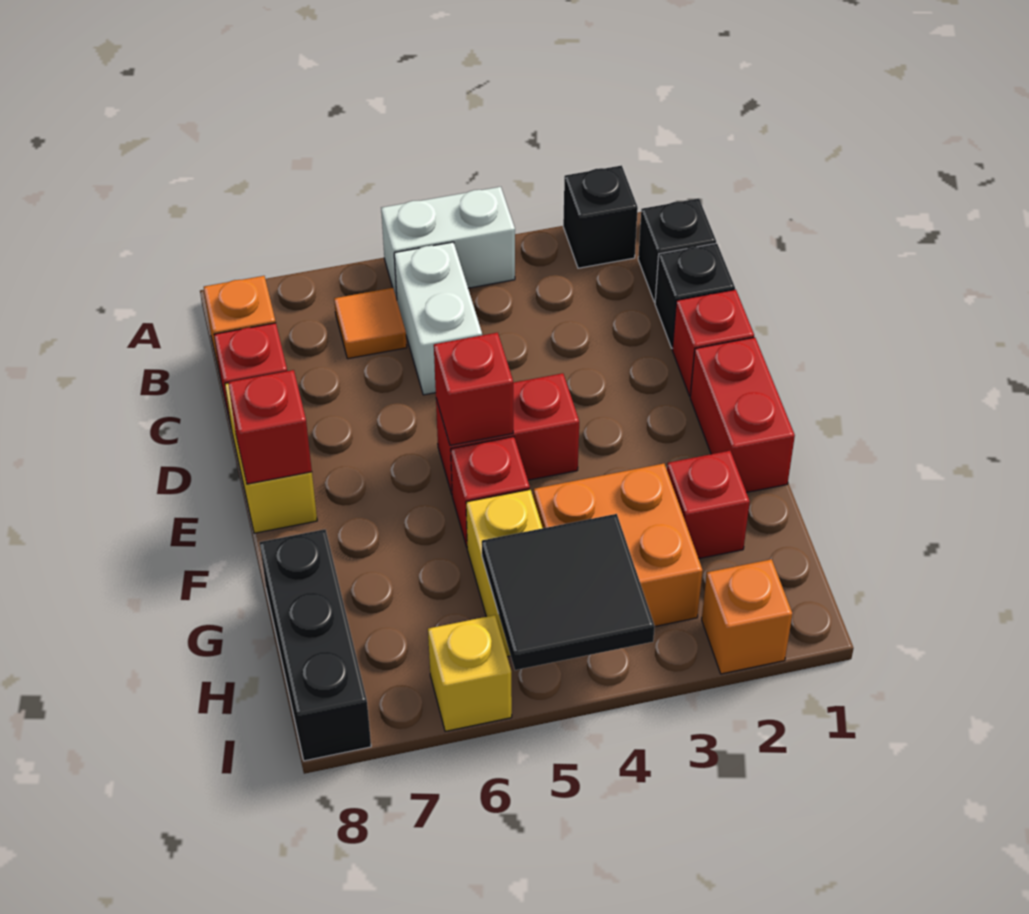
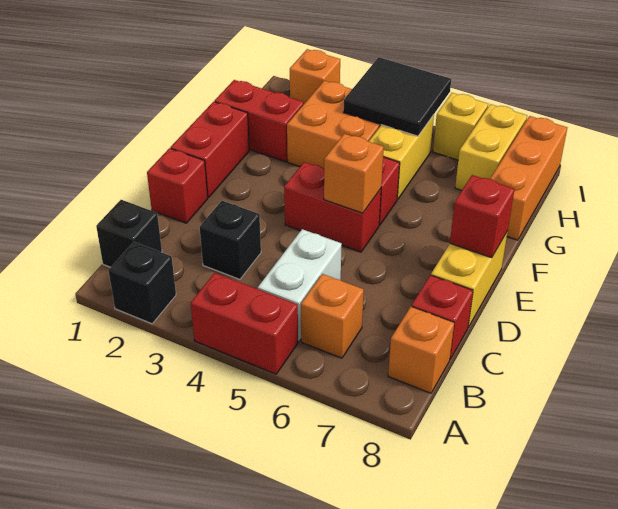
white brick A4:A5 level 1 -> red brick A4:A5 level 1
orange tile B6 level 1 -> orange brick B6 level 1
black brick C1 level 1 -> black brick C3 level 1
red brick E5 level 2 -> orange brick E5 level 2
red brick G2 level 1 -> red brick G1:G2 level 1
black brick G8:I8 level 1 -> orange brick G8:I8 level 1
none -> yellow brick H7:I7 level 1

